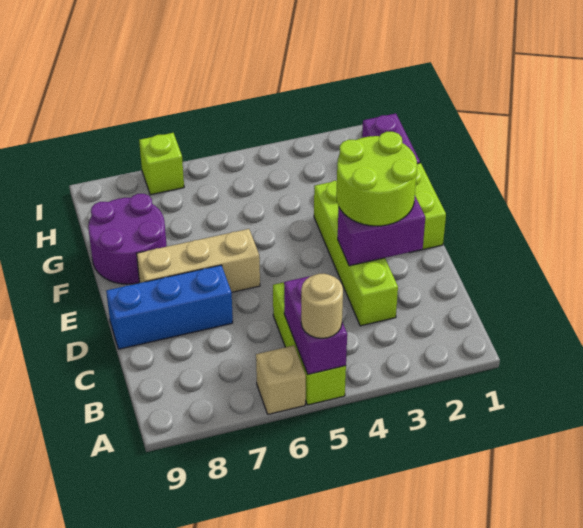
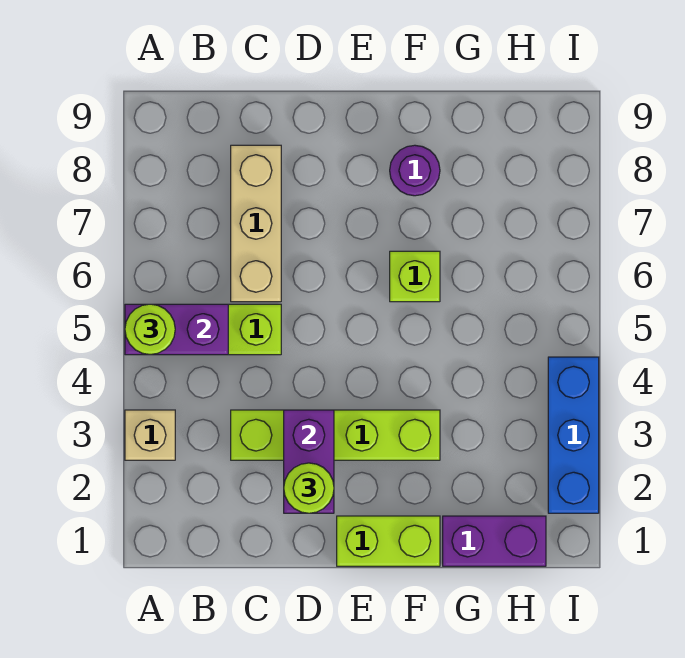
tan round brick A5 level 3 -> lime round brick A5 level 3
tan brick A6 level 1 -> tan brick A3 level 1
lime round brick D2:E3 level 3 -> lime round brick D2 level 3
blue brick D7:D9 level 1 -> blue brick I2:I4 level 1
tan brick E6:E8 level 1 -> tan brick C6:C8 level 1
purple round brick F8:G9 level 1 -> purple round brick F8 level 1
lime brick I7 level 1 -> lime brick F6 level 1

